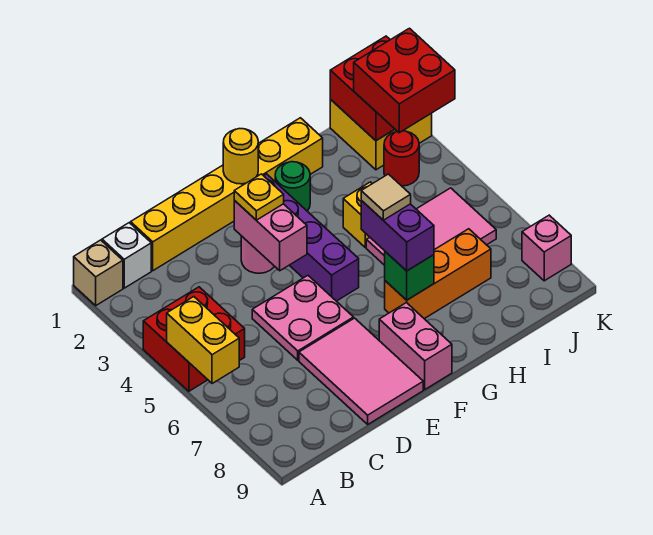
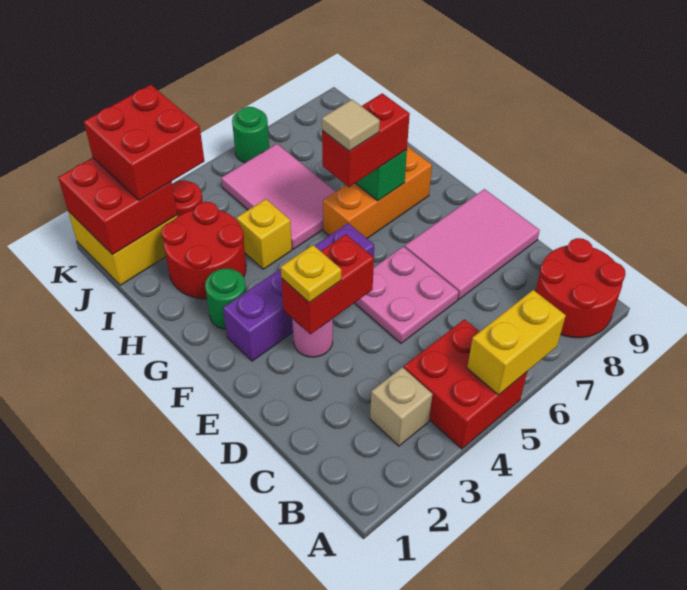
tan brick A1 level 1 -> tan brick B3 level 1
none -> red round brick A8:B9 level 1
white brick B1 level 1 -> none
yellow brick C1:H1 level 1 -> none
pink brick E3:E4 level 2 -> red brick E3:E4 level 2
yellow round brick F1 level 2 -> none
pink brick F8:F9 level 1 -> none
purple brick G6:G7 level 3 -> red brick G6:G7 level 3
orange brick G7:I7 level 1 -> orange brick G6:G8 level 1
none -> red round brick H2:I3 level 1
none -> green round brick K6 level 1
pink brick K8 level 1 -> none

